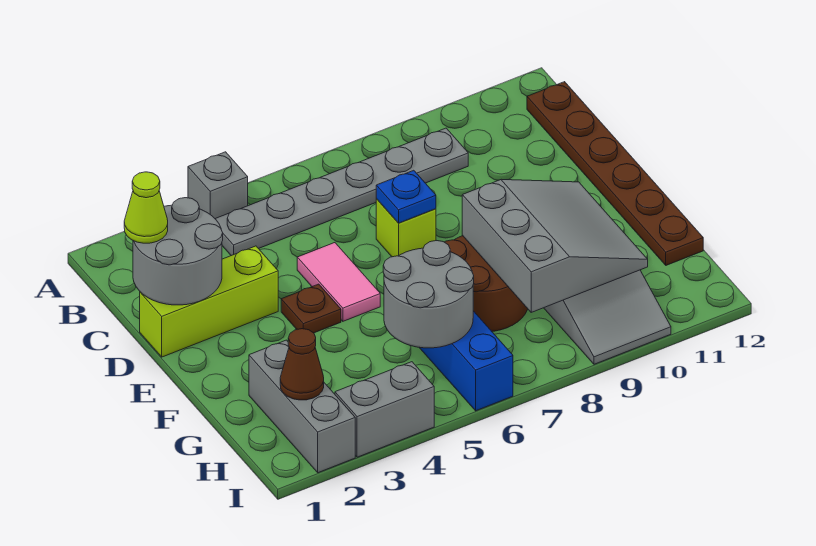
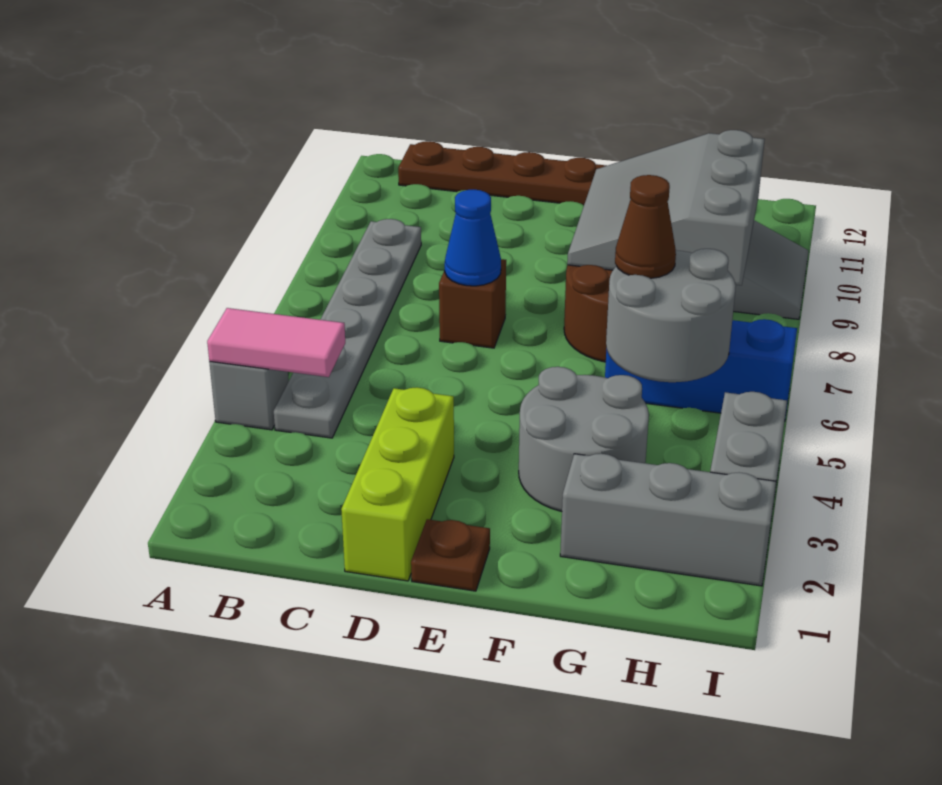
grey round brick C1:D2 level 2 -> grey round brick F3:G4 level 1
lime cone C1 level 3 -> none
pink tile D5:E5 level 1 -> pink tile A4:B4 level 2
lime brick D7 level 1 -> brown brick D7 level 1
blue plate D7 level 2 -> blue cone D7 level 2
brown plate E4 level 1 -> brown plate E1 level 1
grey slope F8:H10 level 2 top 8 -> grey slope F8:H10 level 2 top H
brown cone H2 level 2 -> brown cone G6 level 3

